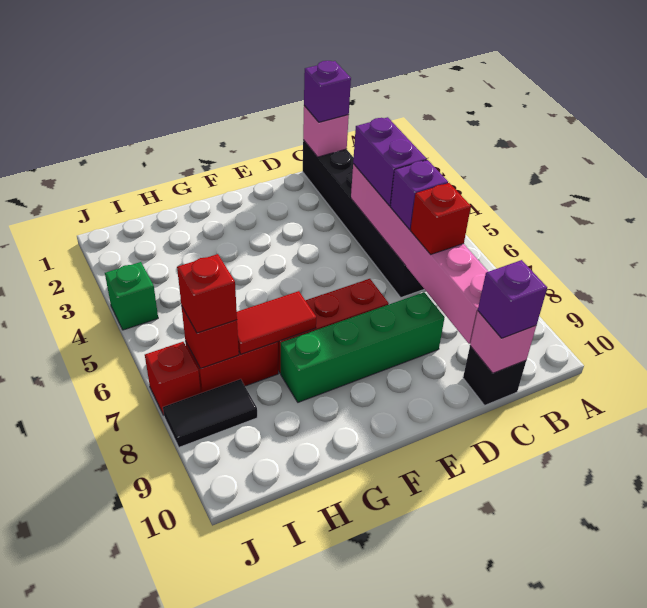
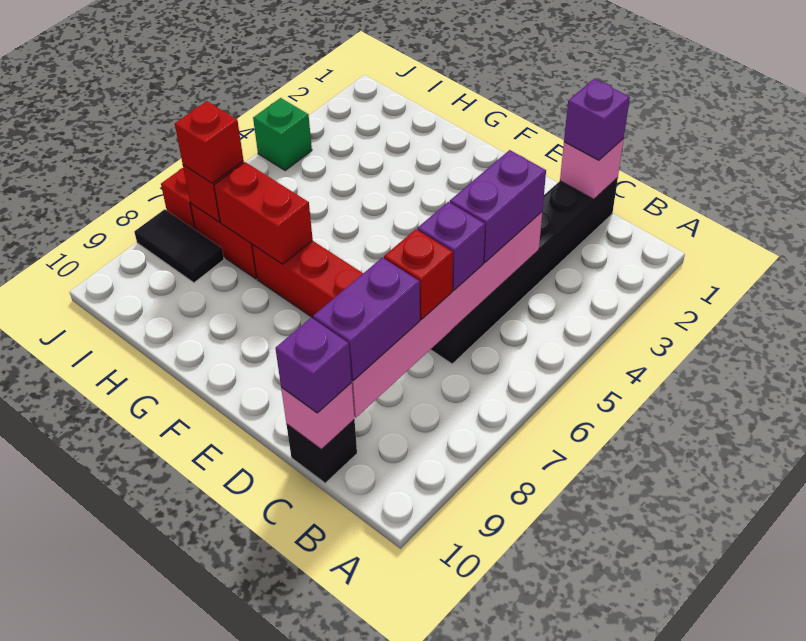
none -> purple brick C8:C9 level 3
green brick D8:G8 level 1 -> none
red tile G7:H7 level 2 -> red brick G7:H7 level 2

